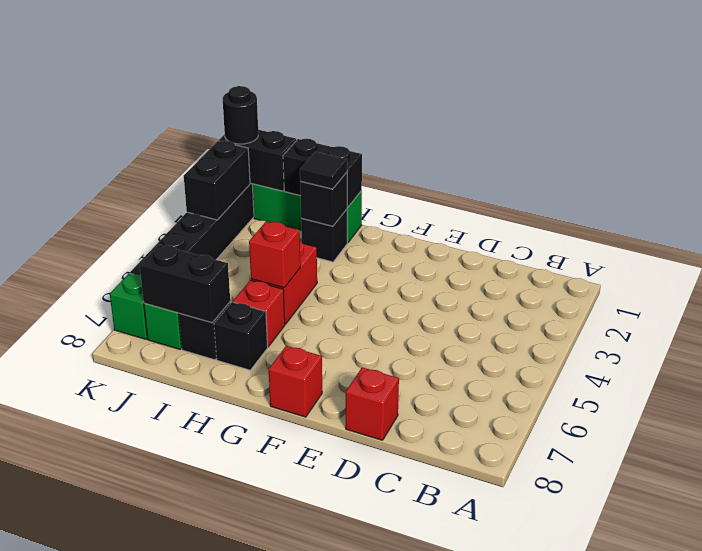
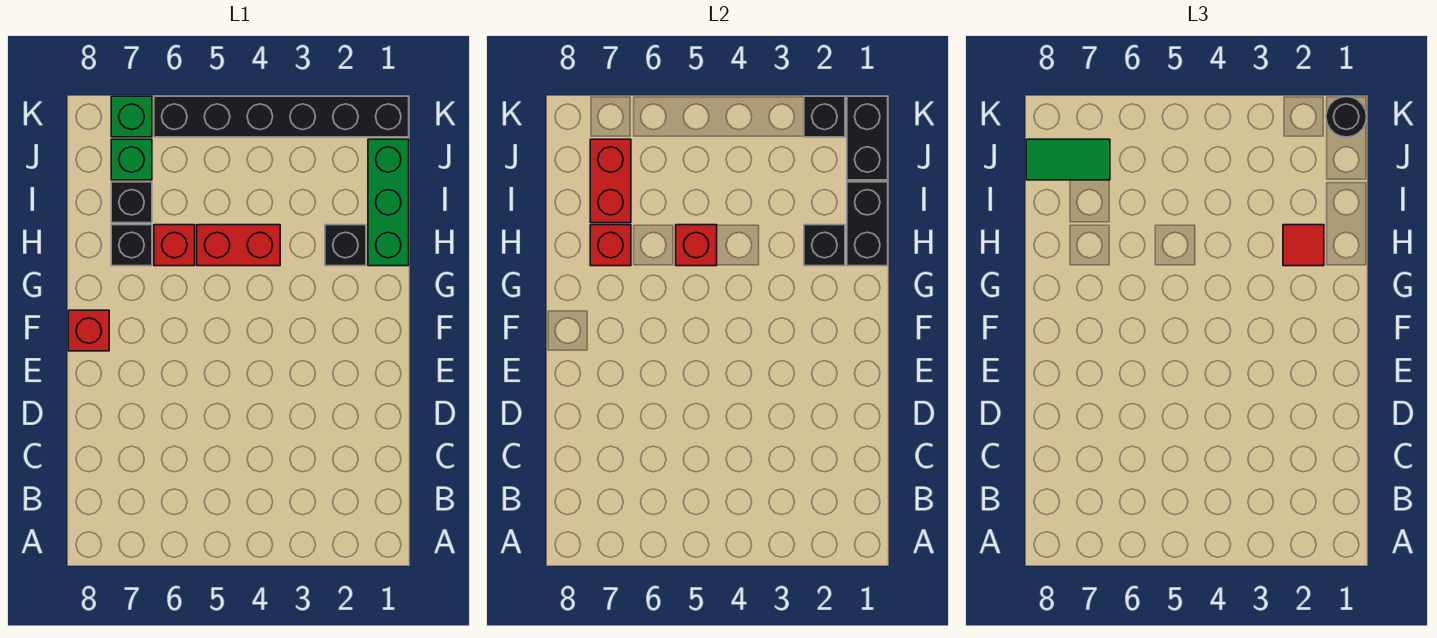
red brick D8 level 1 -> red brick H7 level 2
black tile H2 level 3 -> red tile H2 level 3
black brick I7:J7 level 2 -> red brick I7:J7 level 2
none -> green tile J7:J8 level 3
black brick K2:K3 level 2 -> black brick K2 level 2

